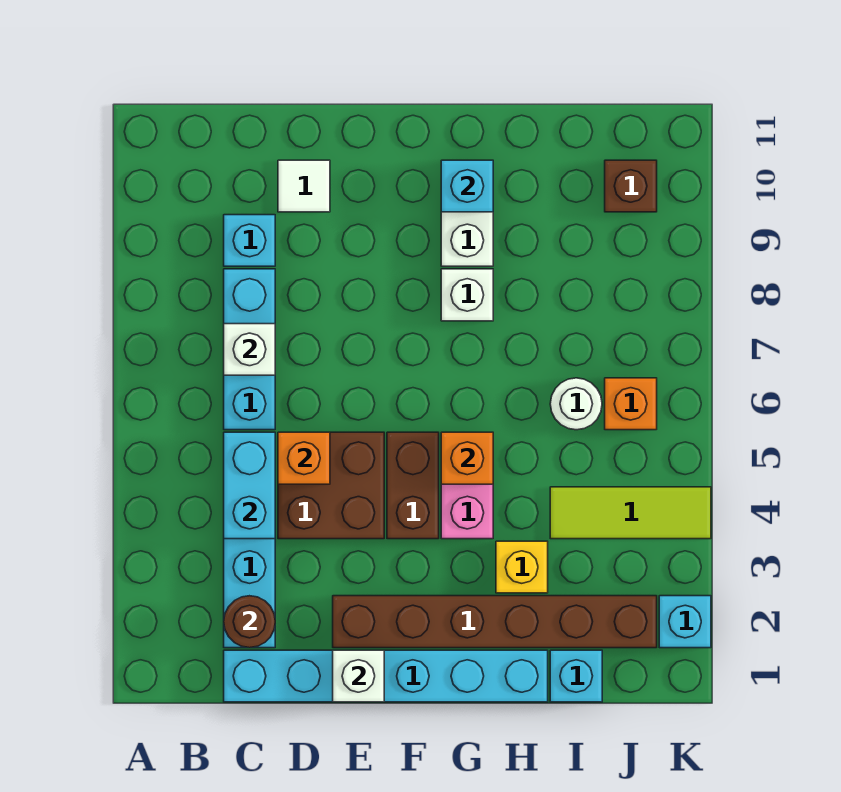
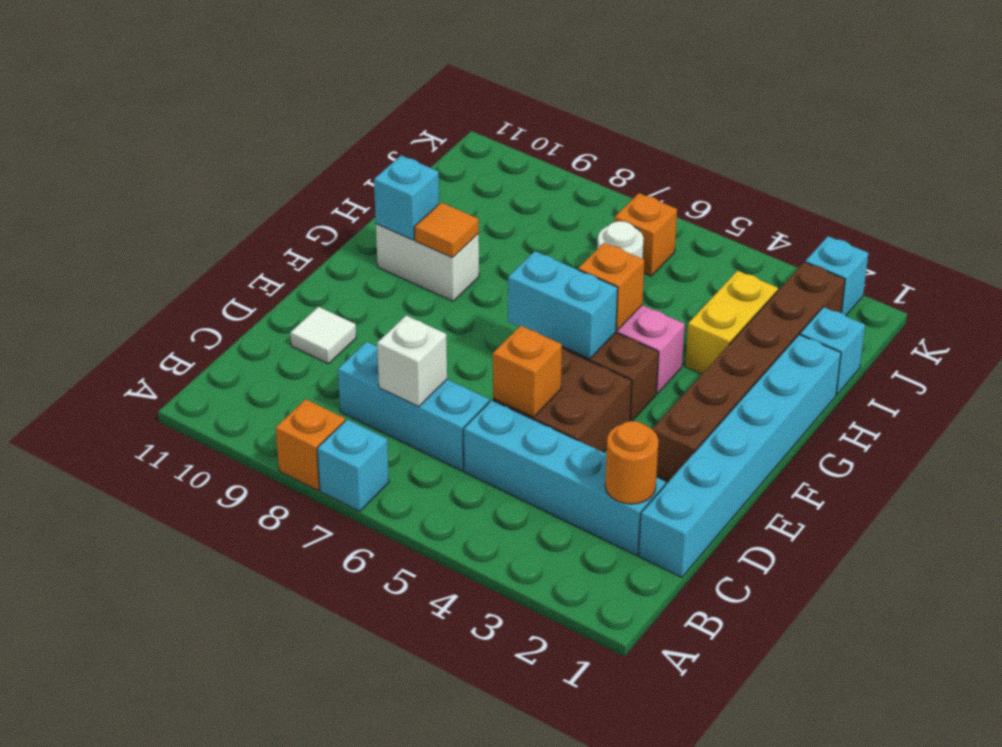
none -> orange brick A8 level 1
brown round brick C2 level 2 -> orange round brick C2 level 2
cyan brick C4:C5 level 2 -> cyan brick F5:F6 level 2
cyan brick C9 level 1 -> cyan brick A7 level 1
white brick E1 level 2 -> none
white brick G8 level 1 -> none
none -> orange tile G9 level 2
yellow brick H3 level 1 -> yellow brick H3:I3 level 1
lime tile I4:K4 level 1 -> none
brown brick J10 level 1 -> none

